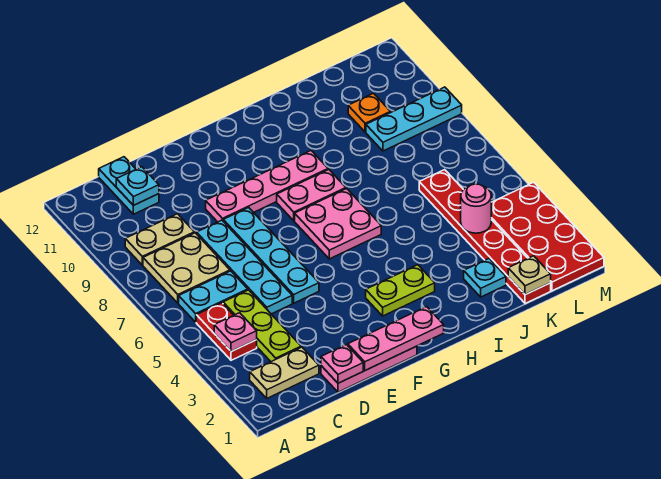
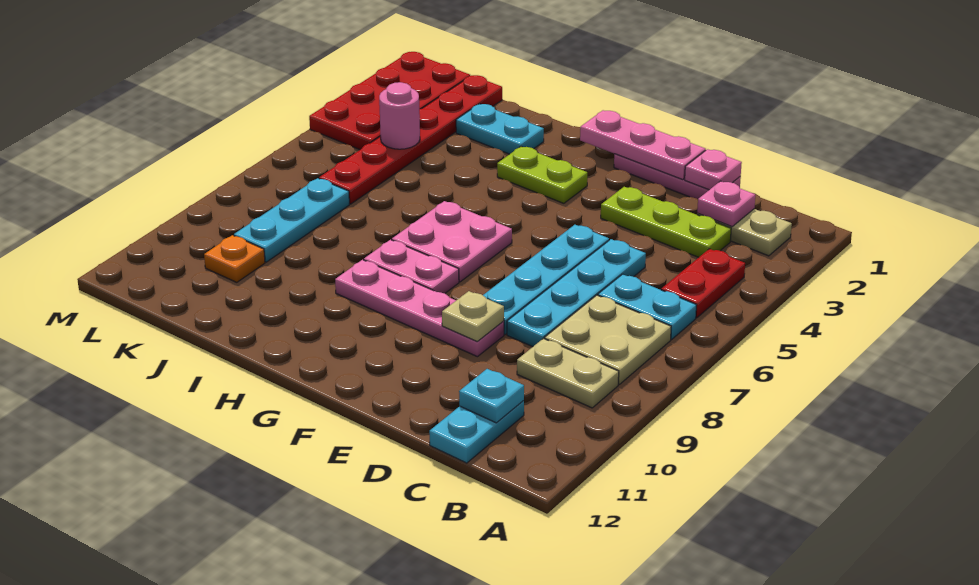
pink plate B4 level 2 -> pink plate C2 level 2
lime plate C3:C5 level 1 -> lime plate C3:E3 level 1
cyan plate J2 level 1 -> cyan plate I2:J2 level 1
tan plate K1 level 2 -> tan plate E9 level 2
cyan plate K9:M9 level 1 -> cyan plate K7:K9 level 1

